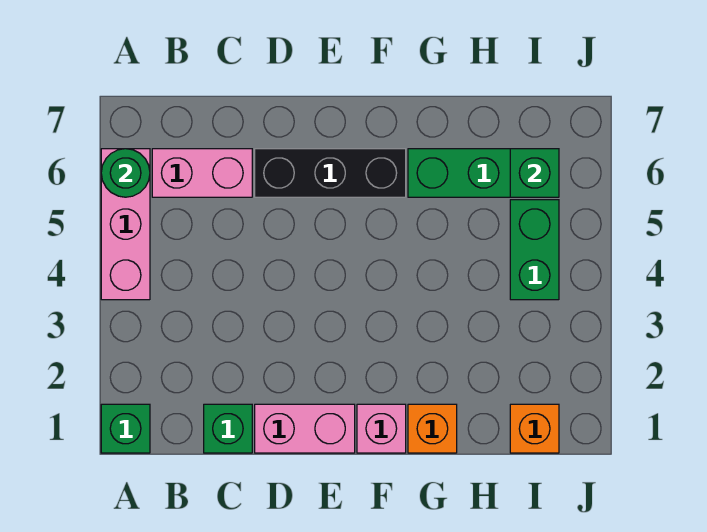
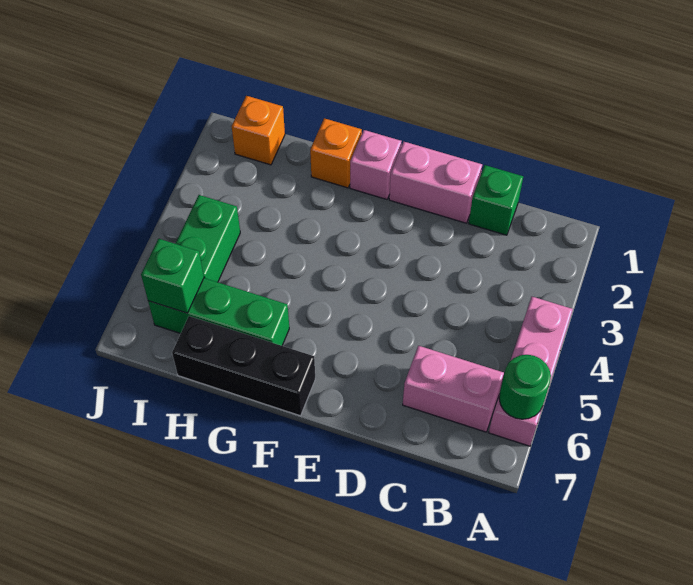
green brick A1 level 1 -> none
black brick D6:F6 level 1 -> black brick F7:H7 level 1

